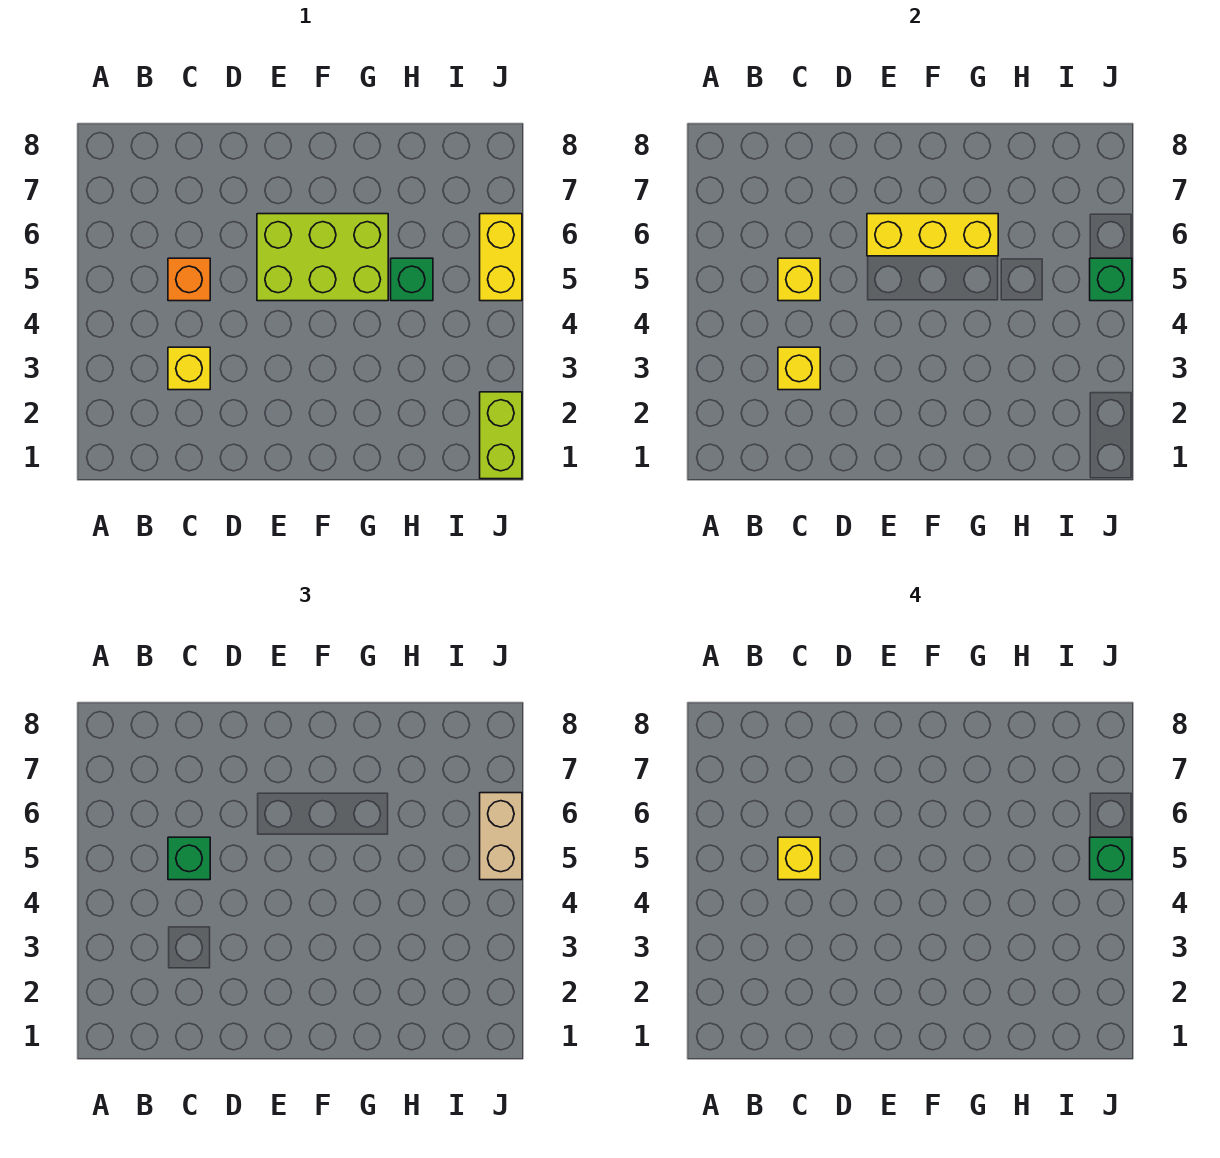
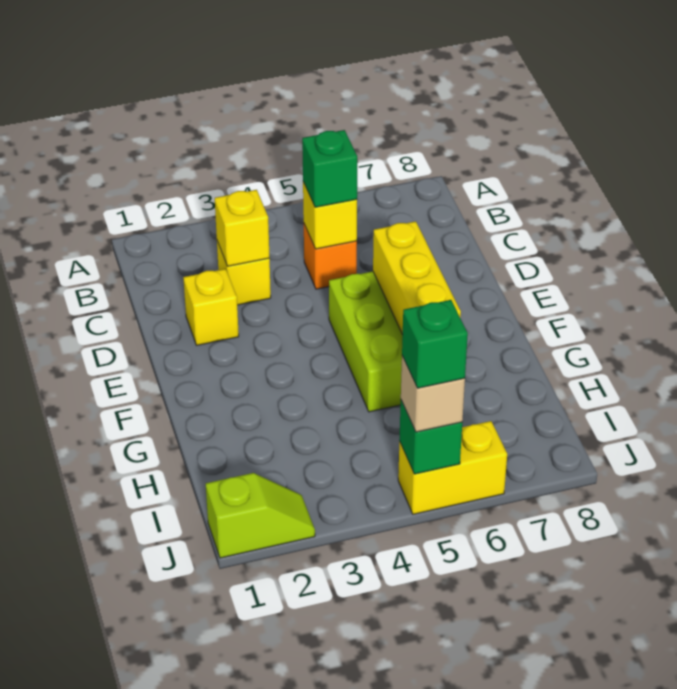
yellow brick C5 level 4 -> yellow brick D2 level 1
green brick H5 level 1 -> none
lime brick J1:J2 level 1 -> lime slope J1:J2 level 1 top 1
tan brick J5:J6 level 3 -> tan brick J5 level 3

